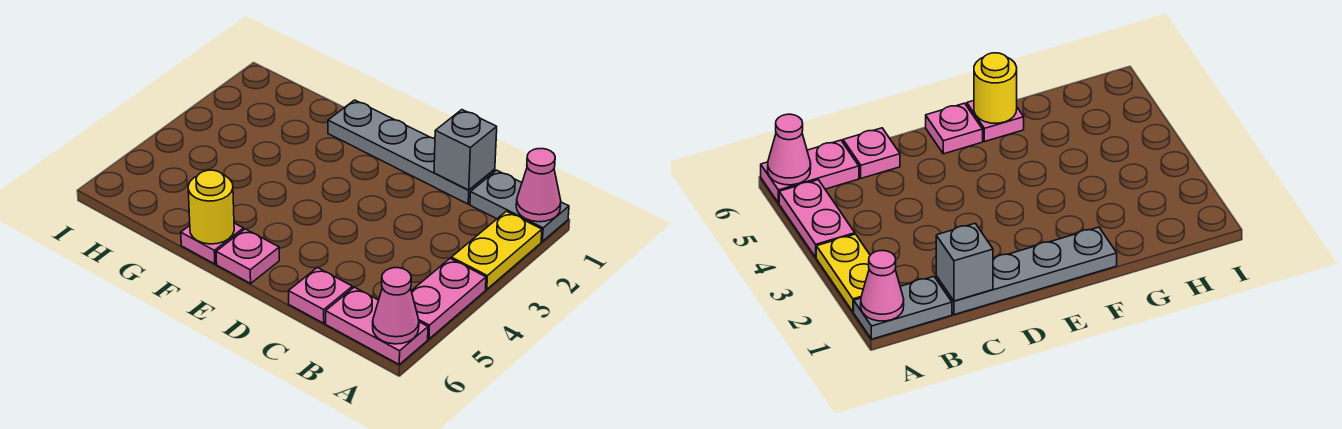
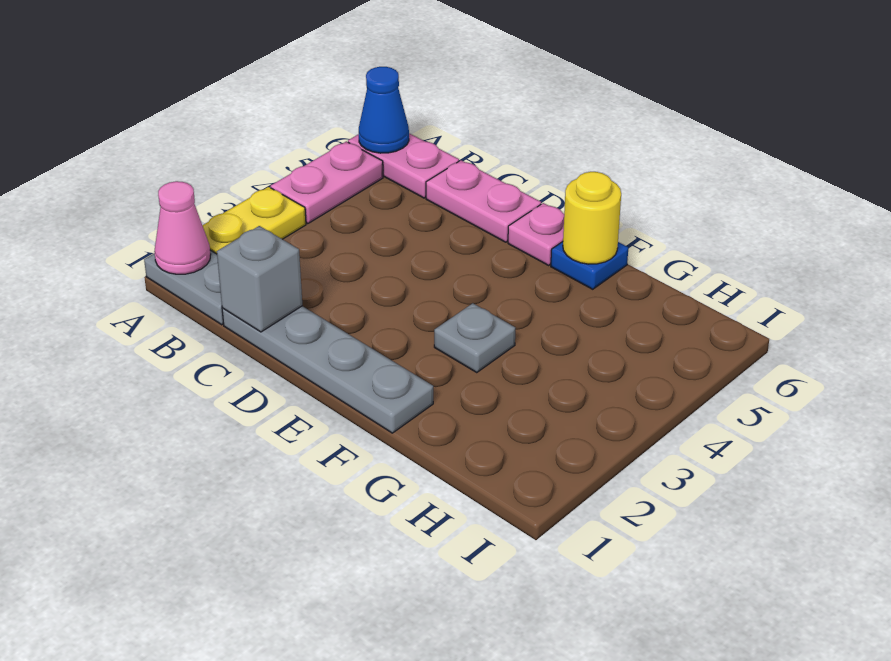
pink cone A6 level 2 -> blue cone A6 level 2
pink plate C6 level 1 -> pink plate C6:D6 level 1
none -> grey plate F3 level 1
pink plate F6 level 1 -> blue plate F6 level 1

